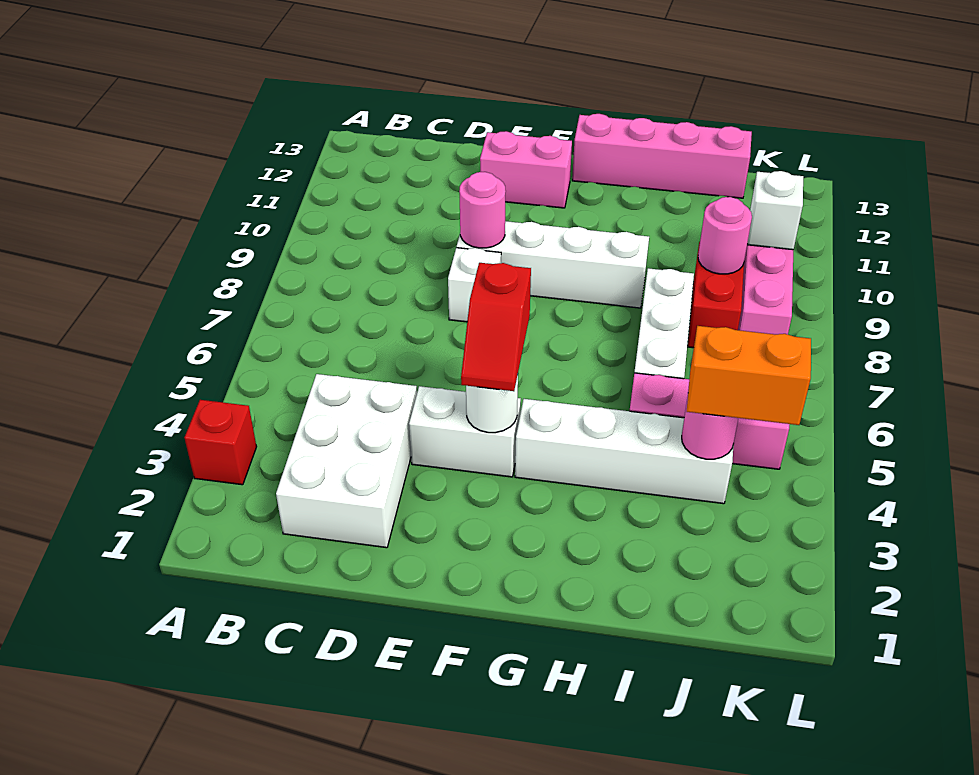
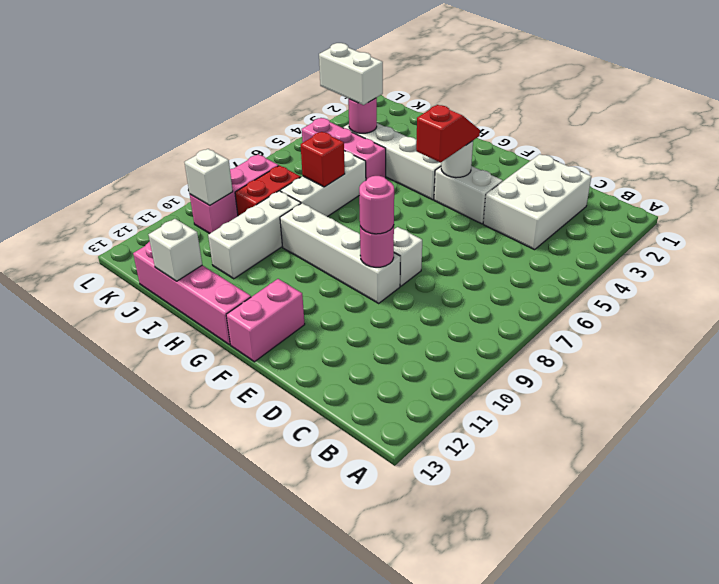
red brick A3 level 1 -> red brick I7 level 2
pink brick E12:F12 level 1 -> pink brick F12:F13 level 1
none -> white brick I9:I11 level 1
none -> white brick I13 level 2
orange brick J4:K4 level 3 -> white brick J4:K4 level 3
pink round brick J9 level 2 -> pink round brick E9 level 3

